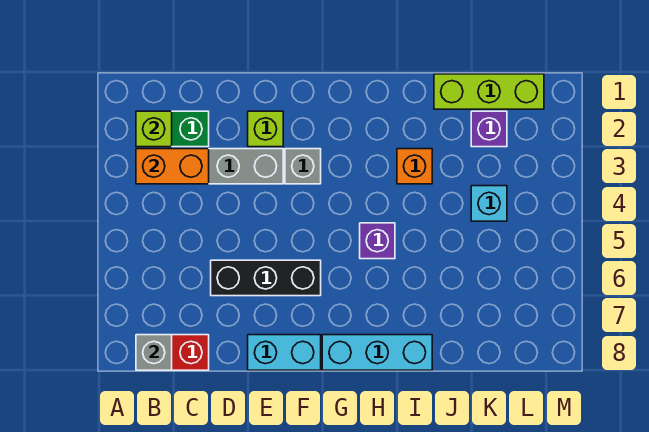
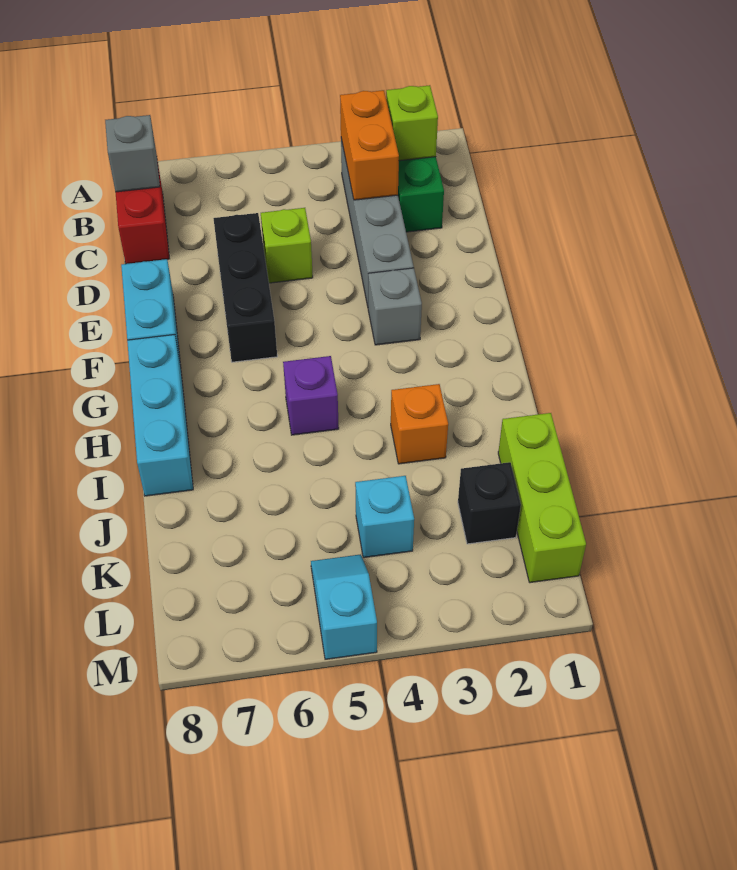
lime brick E2 level 1 -> lime brick D5 level 1
purple brick K2 level 1 -> black brick K2 level 1
none -> cyan slope L5:M5 level 1 top M

